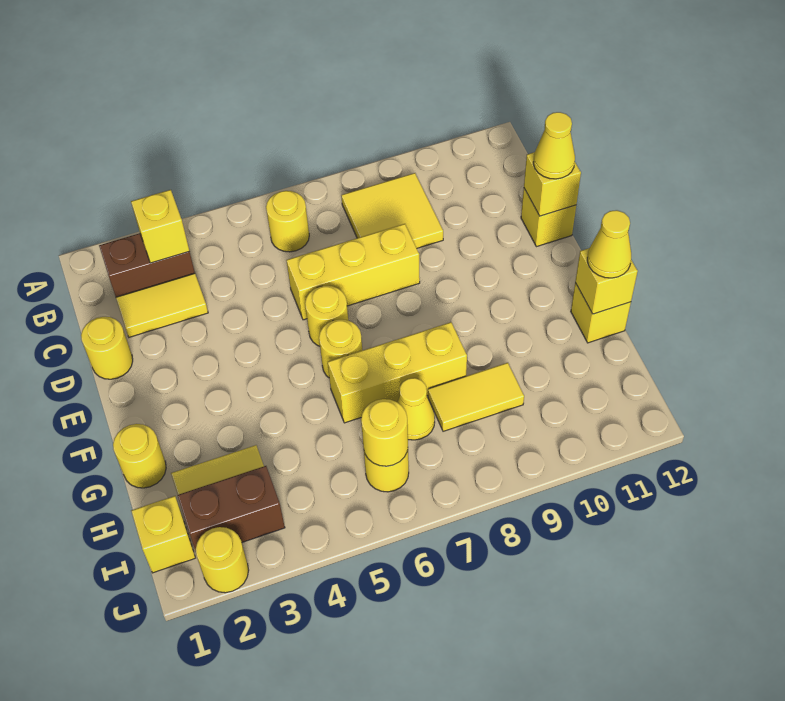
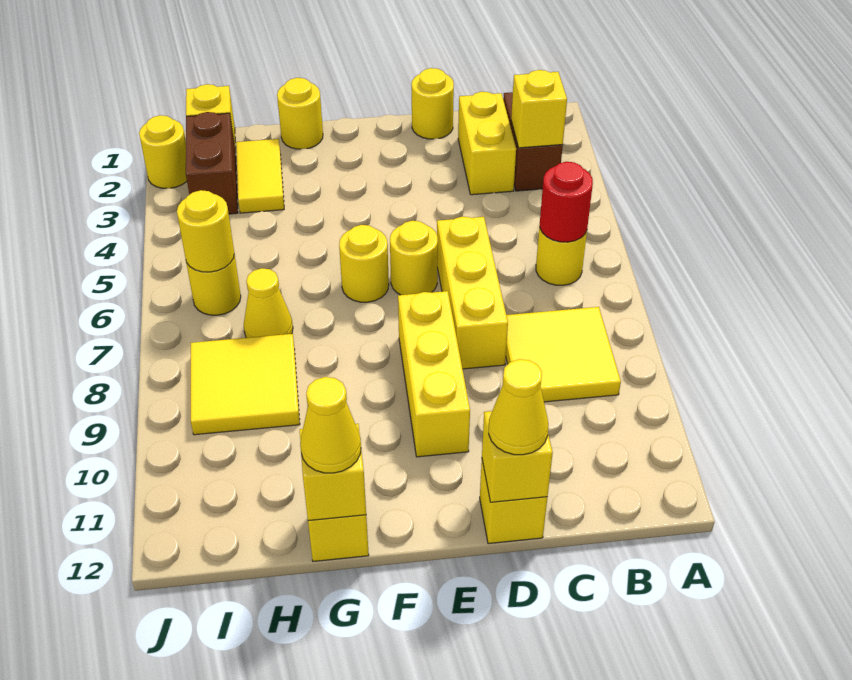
none -> red round brick B6 level 2
yellow tile C2:C3 level 1 -> yellow brick C2:C3 level 1
yellow brick G6:G8 level 1 -> yellow brick E8:E10 level 1
yellow tile H8:H9 level 1 -> yellow tile H8:I9 level 1

